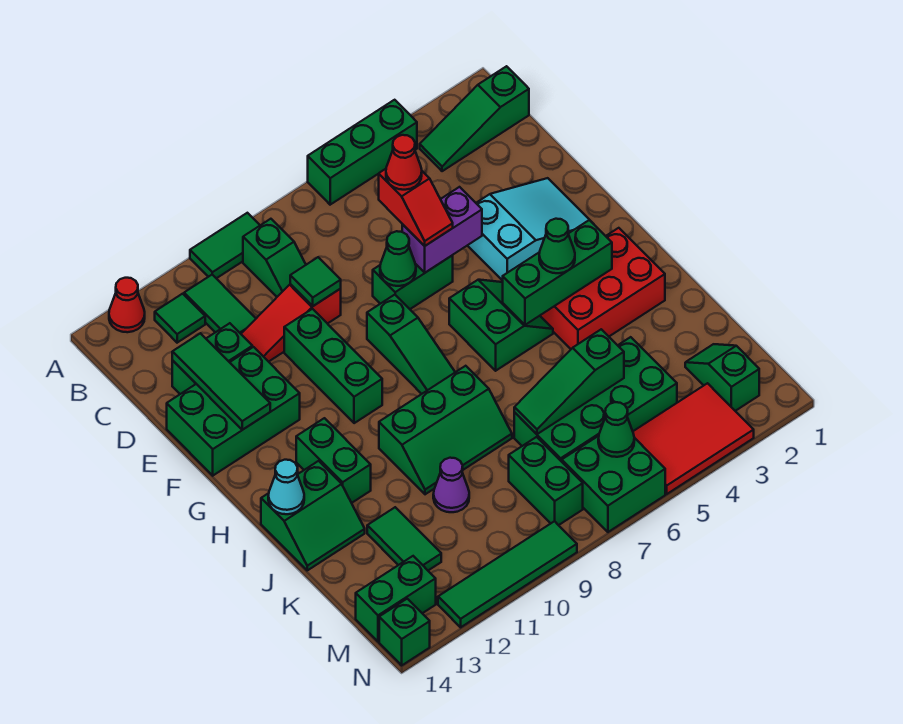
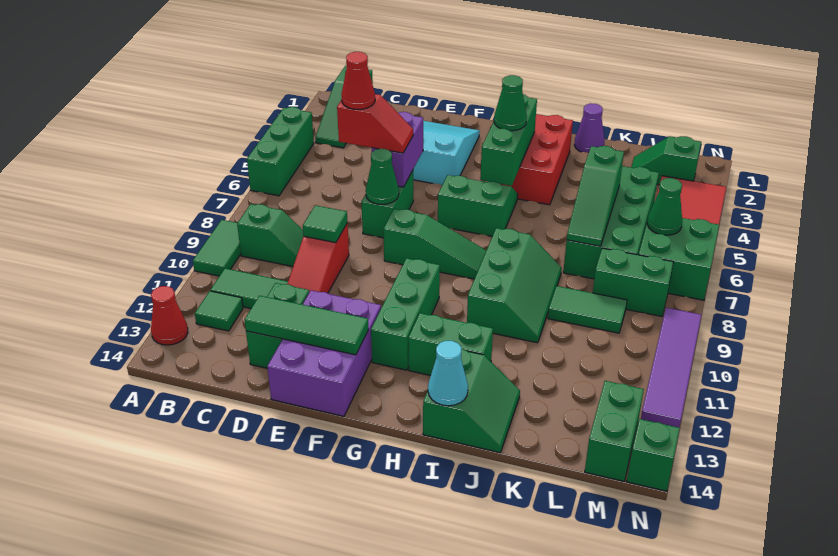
green brick E10:G10 level 1 -> green brick G10:G12 level 1
green brick E12:F14 level 1 -> purple brick E12:F14 level 1
purple cone K10 level 1 -> purple cone J1 level 1
green tile K12:L12 level 1 -> green tile K9:L9 level 1
green tile N9:N12 level 1 -> purple tile N9:N12 level 1

